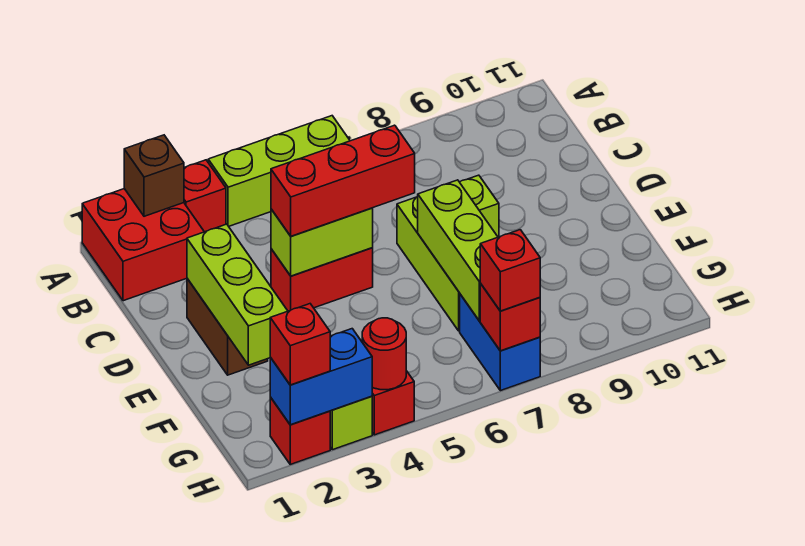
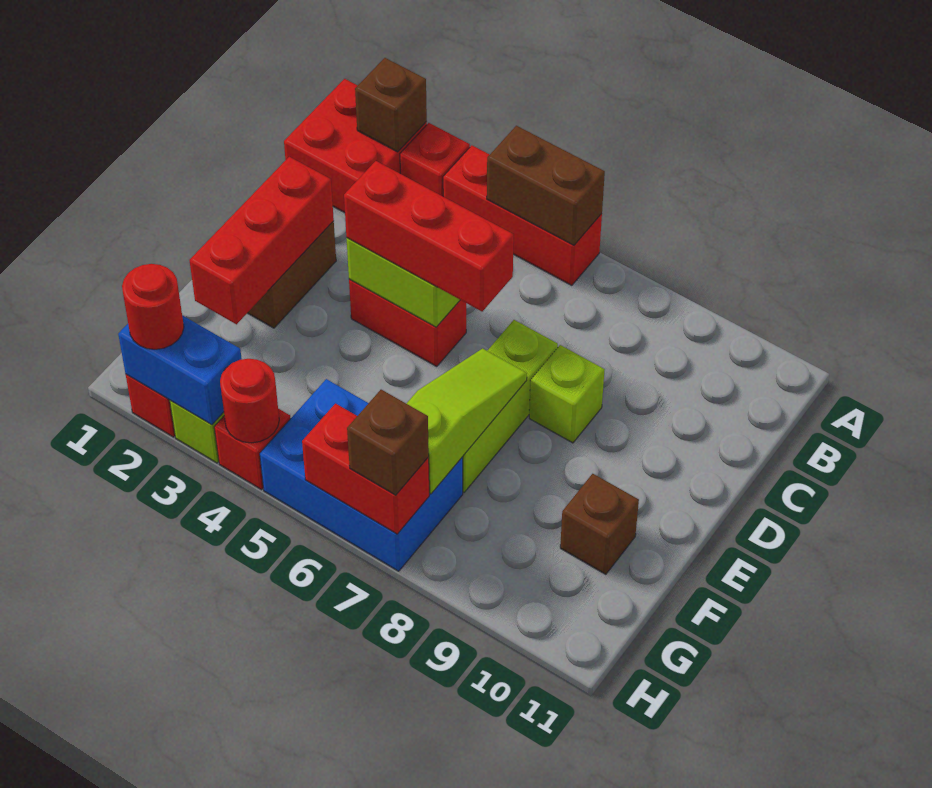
lime brick A4:A6 level 1 -> red brick A4:A6 level 1
none -> brown brick A5:A6 level 2
lime brick D2:F2 level 2 -> red brick D2:F2 level 2
lime brick E7:G7 level 2 -> lime slope E7:G7 level 2 top G
none -> brown brick F10 level 1
blue brick G7:H7 level 1 -> blue brick G5:H7 level 1
red brick H2 level 3 -> red round brick H2 level 3
red brick H7 level 2 -> red brick H6:H7 level 2
red brick H7 level 3 -> brown brick H7 level 3

